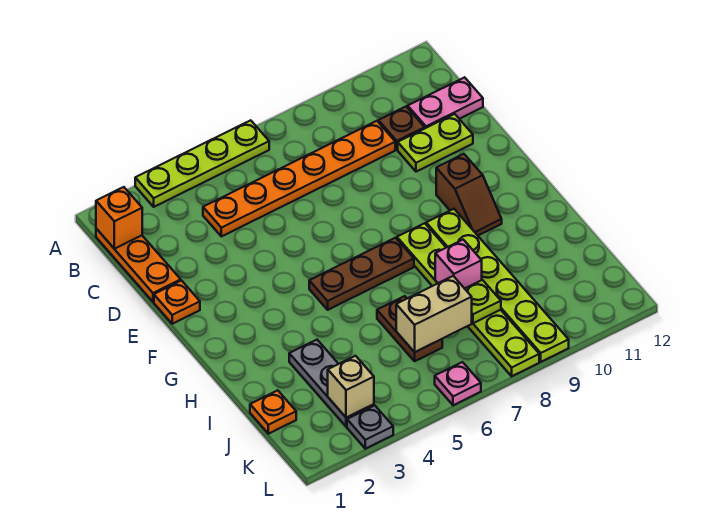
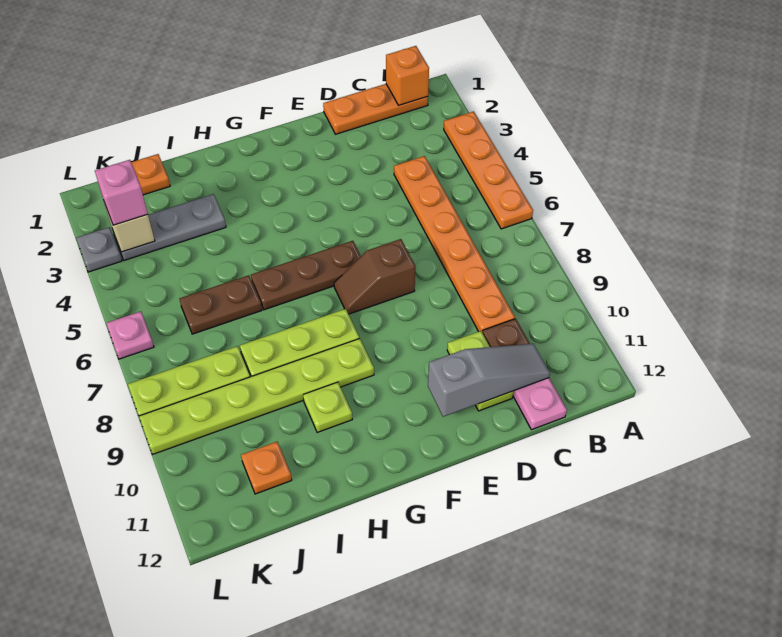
lime plate A3:A6 level 1 -> orange plate A3:A6 level 1
none -> grey slope C11:E11 level 2 top E
orange plate E1 level 1 -> orange plate J11 level 1
brown slope F10:G10 level 1 top F -> brown slope E7:F7 level 1 top E
brown plate G5:G7 level 1 -> brown plate F6:H6 level 1
pink brick I8 level 2 -> pink brick K3 level 3
tan brick J6:J7 level 2 -> none
lime plate J8 level 2 -> lime plate H10 level 1

